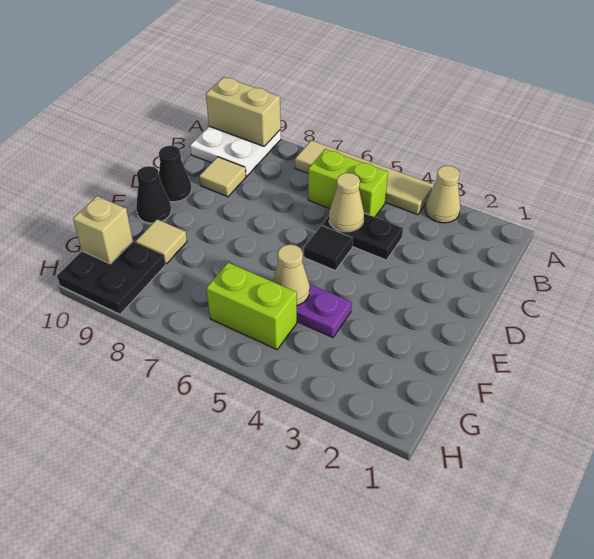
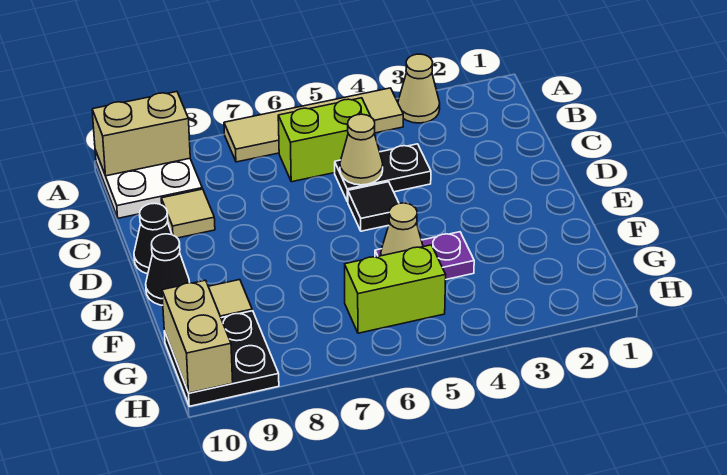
tan brick G10 level 2 -> tan brick G10:H10 level 2

